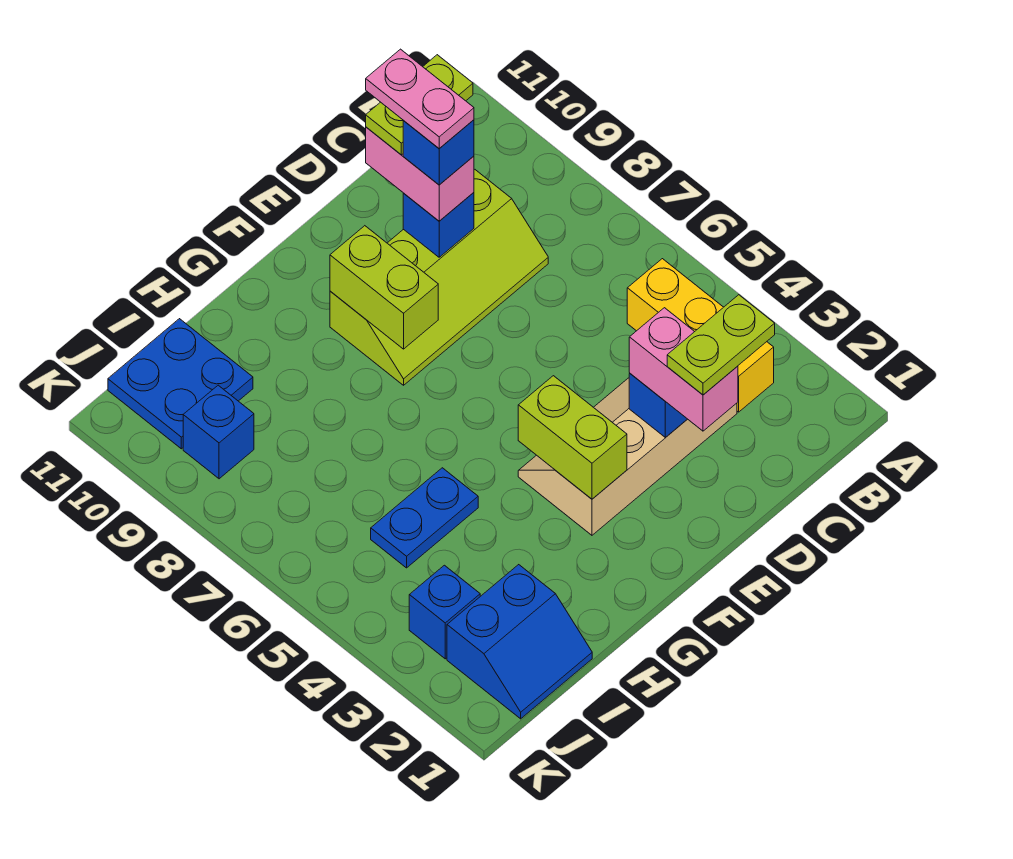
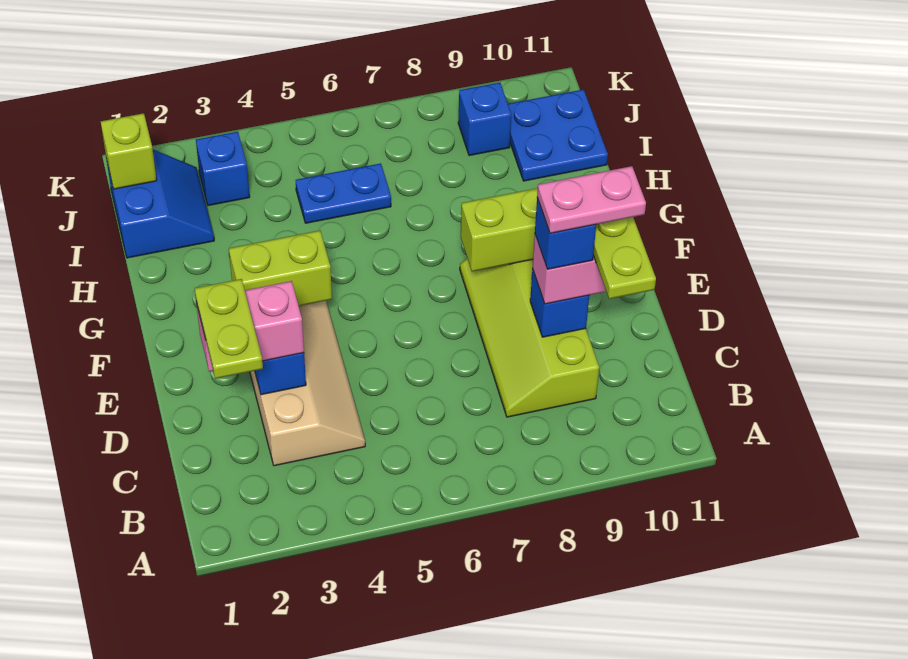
yellow brick B3:B5 level 1 -> none
blue plate H5:I5 level 1 -> blue plate I5:I6 level 1
blue slope I1:J2 level 1 top 2 -> blue slope I1:J2 level 1 top 1
none -> lime brick J1 level 2

